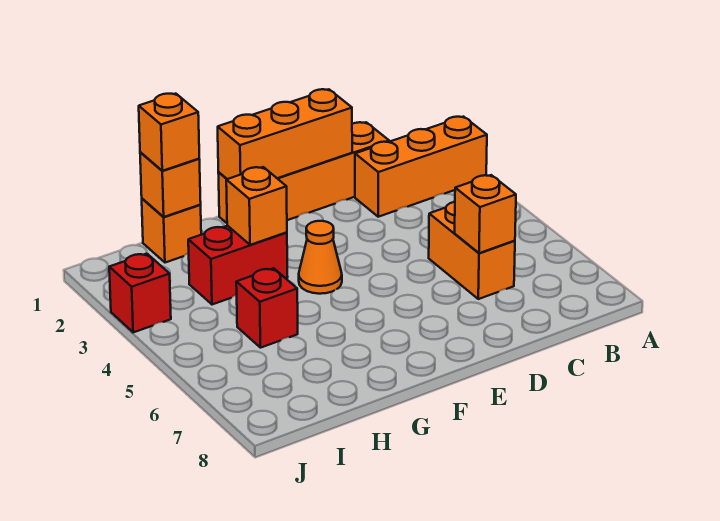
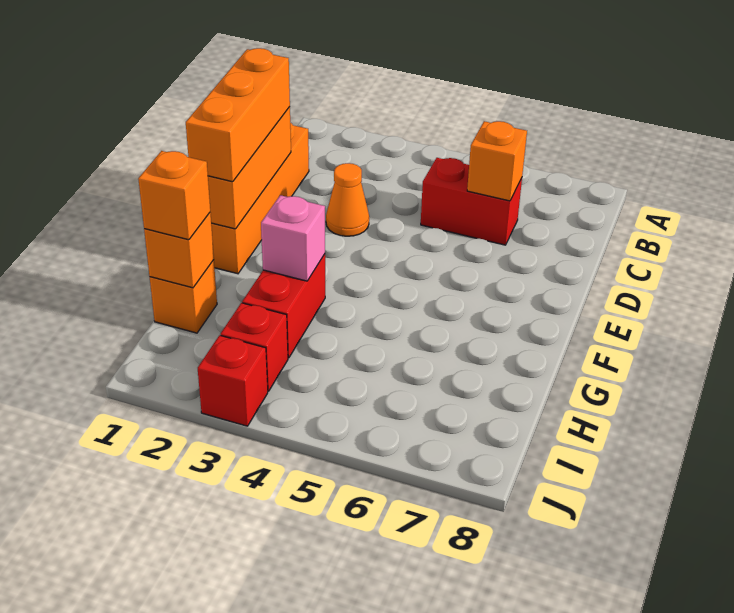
orange brick A2:C2 level 1 -> orange brick D1:F1 level 3
orange brick C5:C6 level 1 -> red brick C5:C6 level 1
orange cone F4 level 1 -> orange cone D3 level 1
orange brick G3 level 2 -> pink brick G3 level 2
red brick H5 level 1 -> red brick I3 level 1

